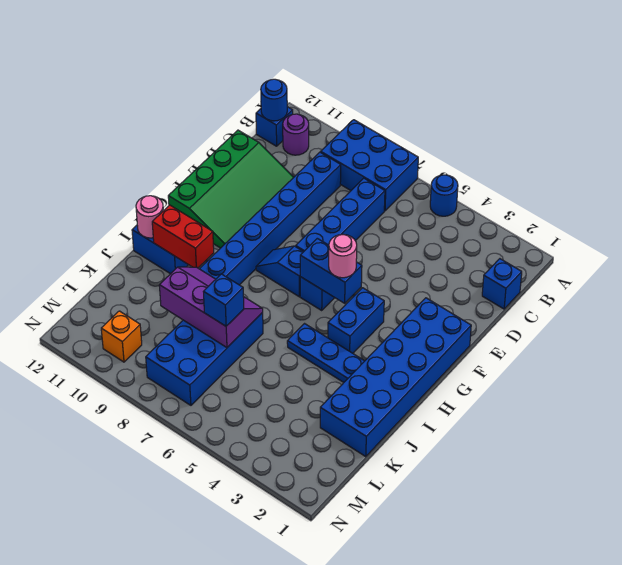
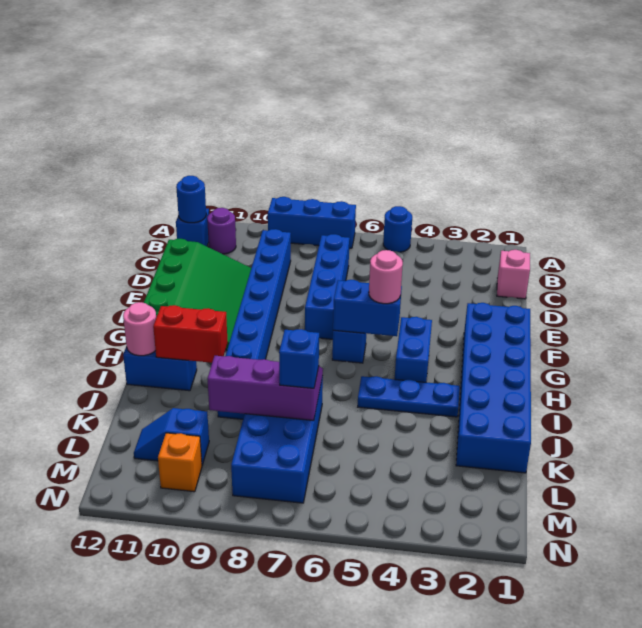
blue brick A7:B9 level 1 -> blue brick A7:A9 level 1
blue brick C1 level 1 -> pink brick C1 level 1
blue slope G7:G8 level 1 top 7 -> blue slope L10:L11 level 1 top 10

